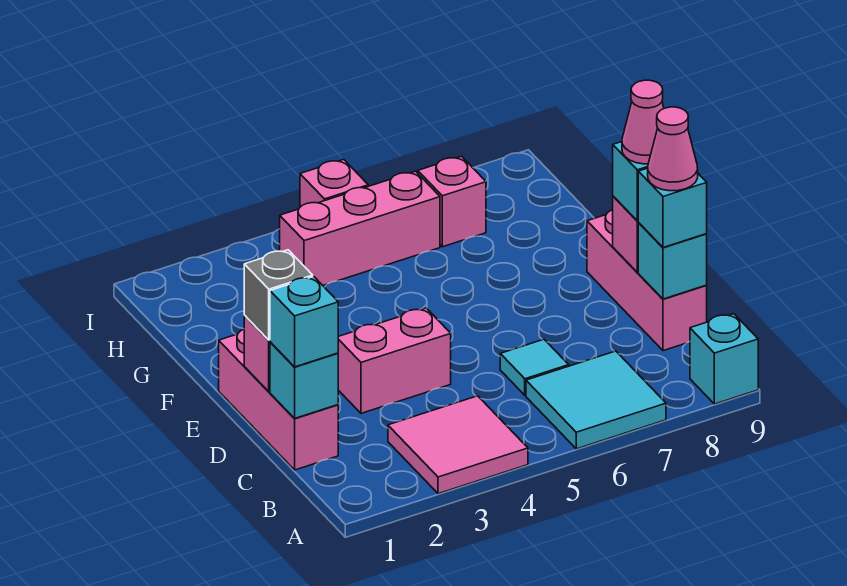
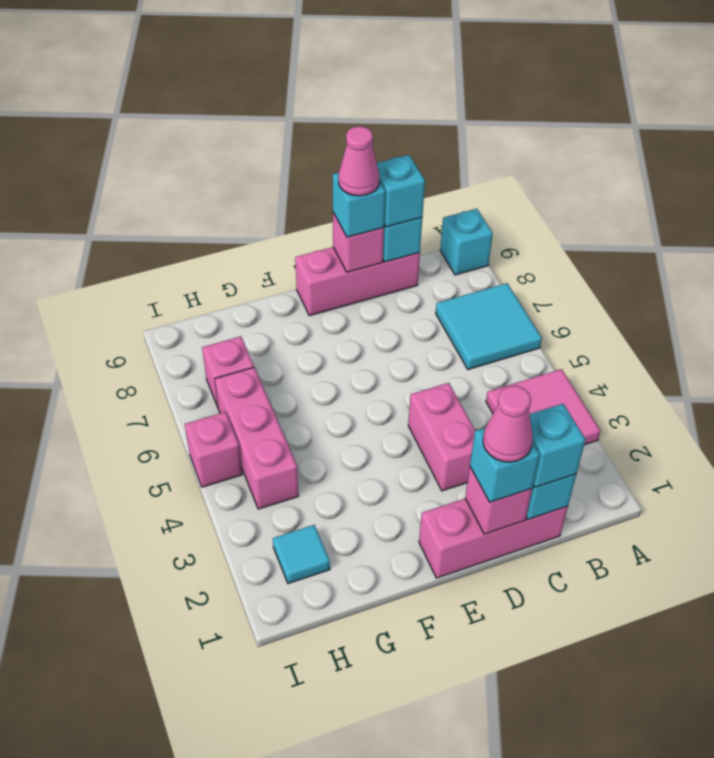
cyan tile C6 level 1 -> cyan tile H2 level 1
pink cone C9 level 4 -> pink cone D1 level 4
grey brick D1 level 3 -> cyan brick D1 level 3

